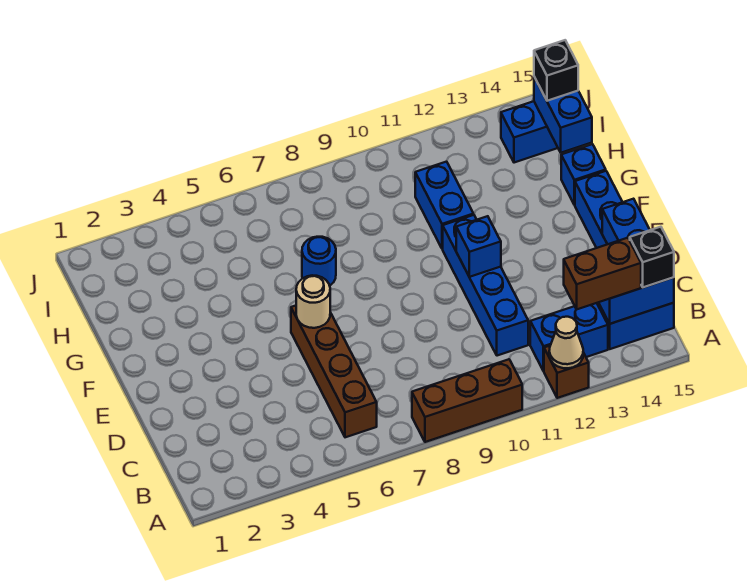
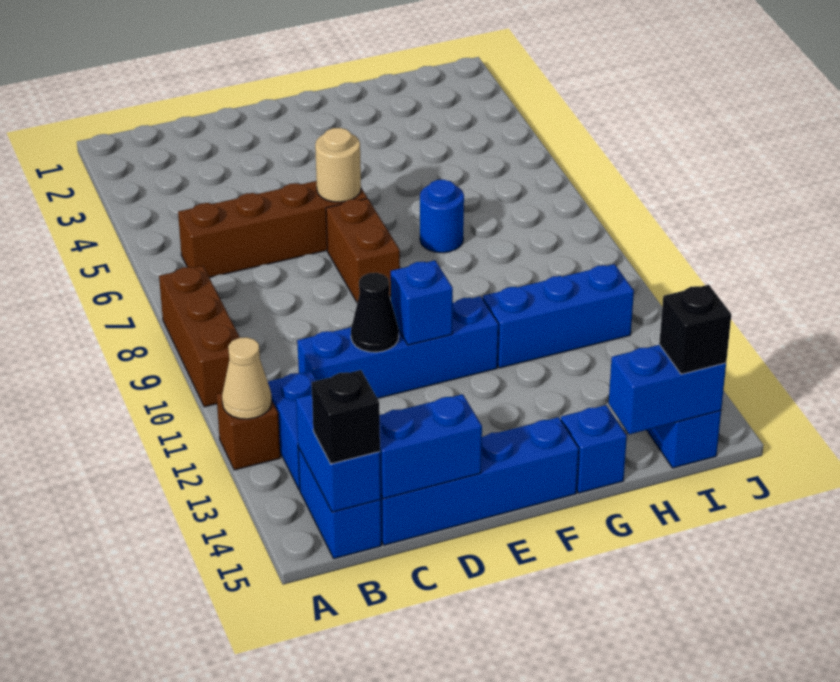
brown brick B13:B14 level 3 -> brown brick E7:E8 level 1
none -> black cone D11 level 2
blue brick G11:H11 level 1 -> blue brick G11:I11 level 1

